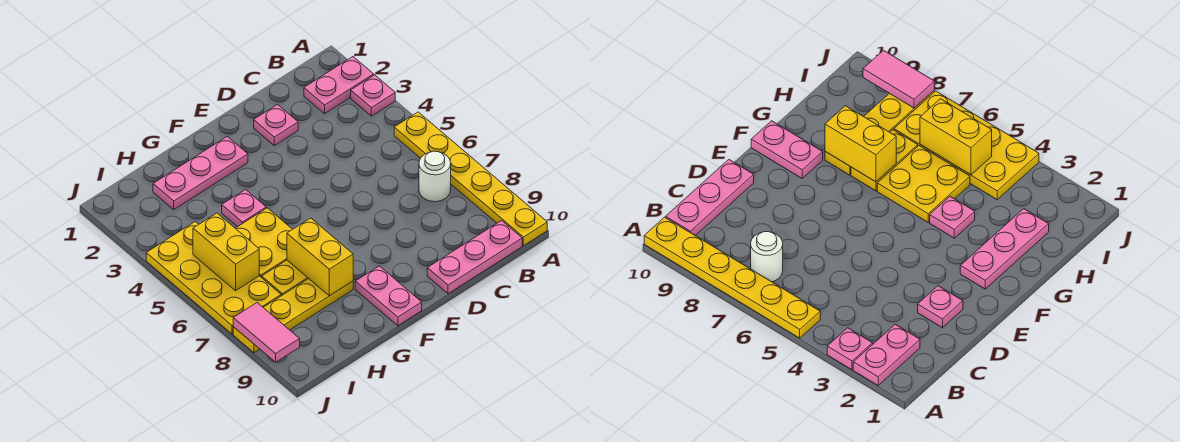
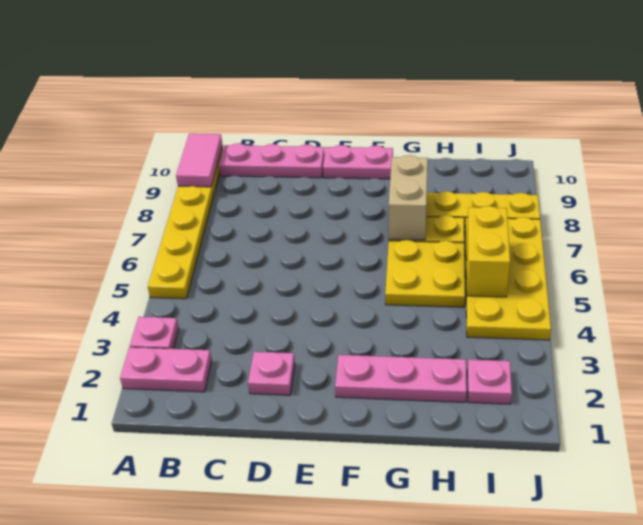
white round brick B7 level 1 -> none
pink plate F9:F10 level 1 -> pink plate E10:F10 level 1
pink plate G4 level 1 -> pink plate I2 level 1
yellow brick G7:G8 level 2 -> tan brick G7:G8 level 2
pink tile J8:J9 level 2 -> pink tile A9:A10 level 2

